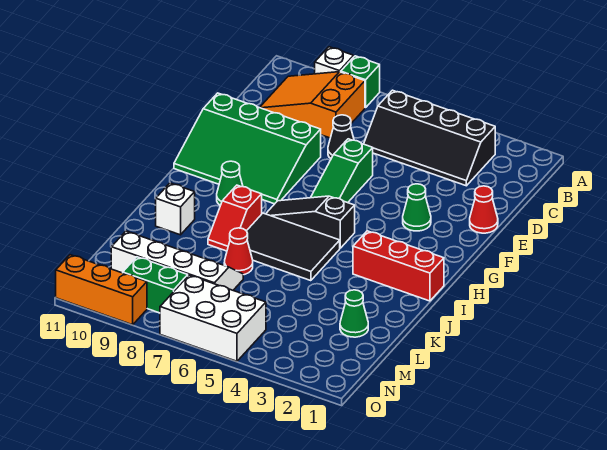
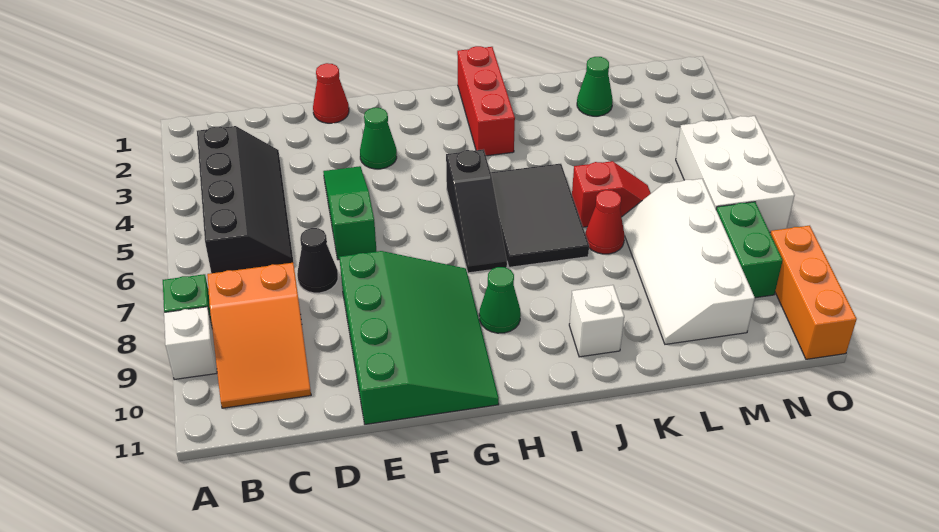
green slope E6:G6 level 1 top E -> green slope E4:E6 level 1 top 6
red slope I8:J8 level 1 top I -> red slope K6:L6 level 1 top K

